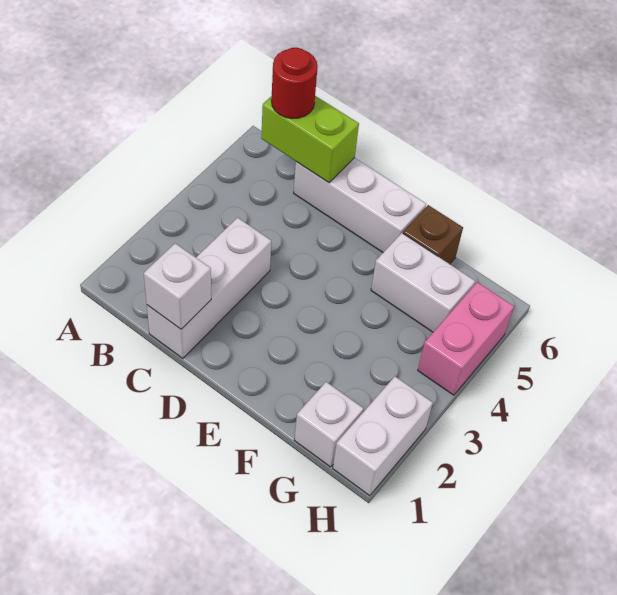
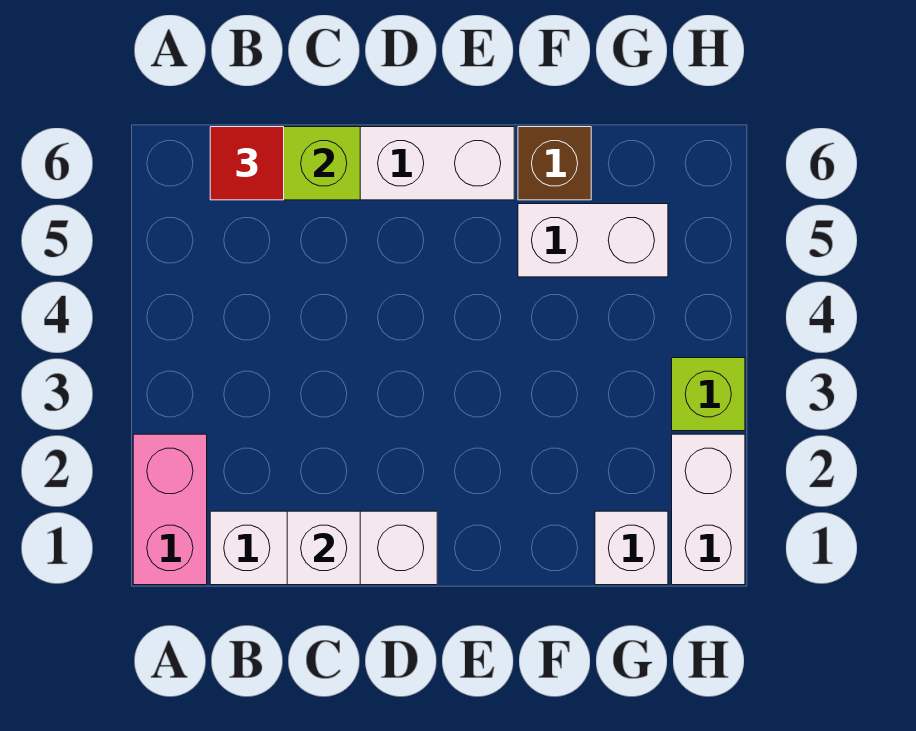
red round brick B6 level 3 -> red tile B6 level 3
white brick C1:C3 level 1 -> white brick B1:D1 level 1
none -> lime brick H3 level 1
pink brick H4:H5 level 1 -> pink brick A1:A2 level 1

